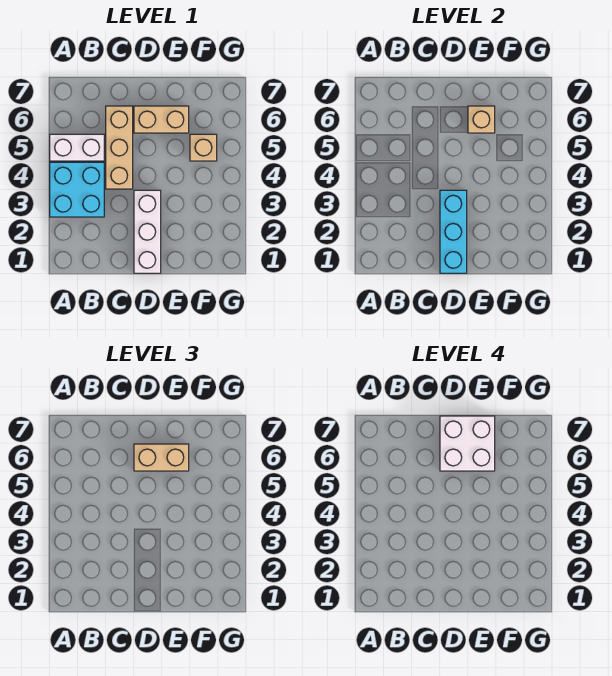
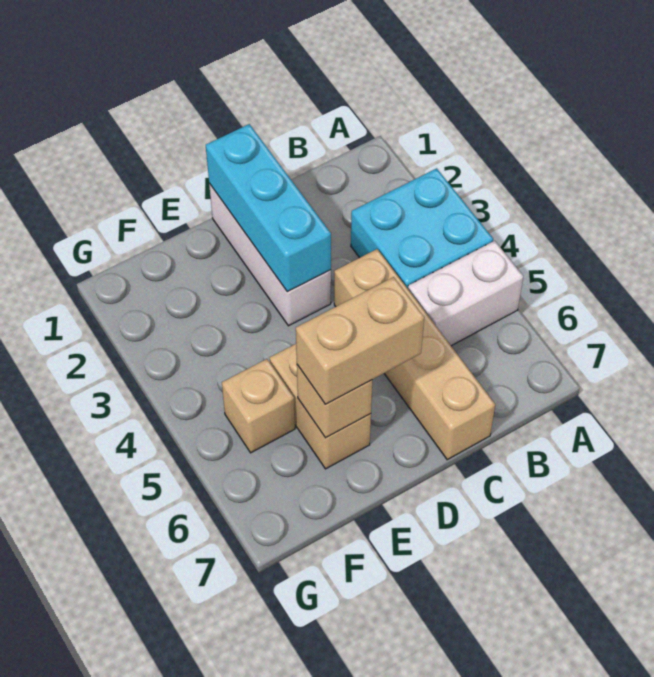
tan brick C4:C6 level 1 -> tan brick C4:C7 level 1
tan brick D6:E6 level 1 -> tan brick E5:E6 level 1
white brick D6:E7 level 4 -> none

